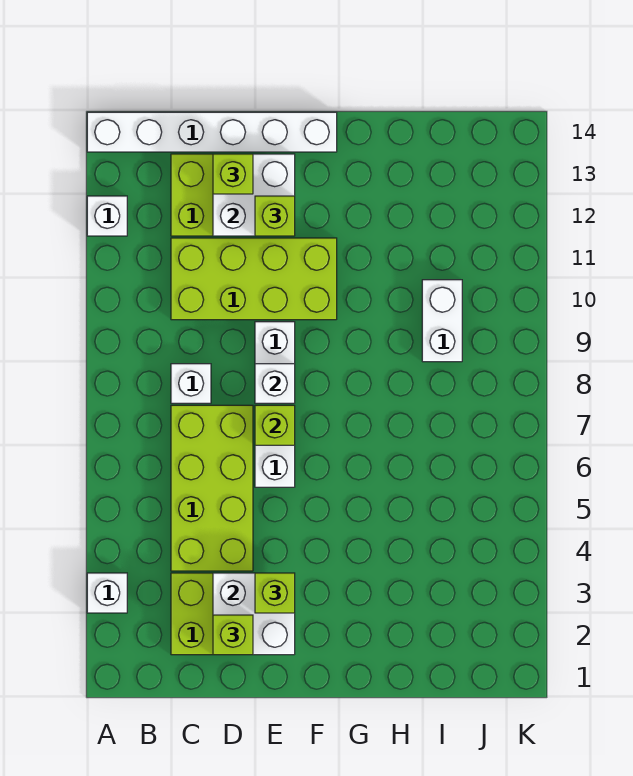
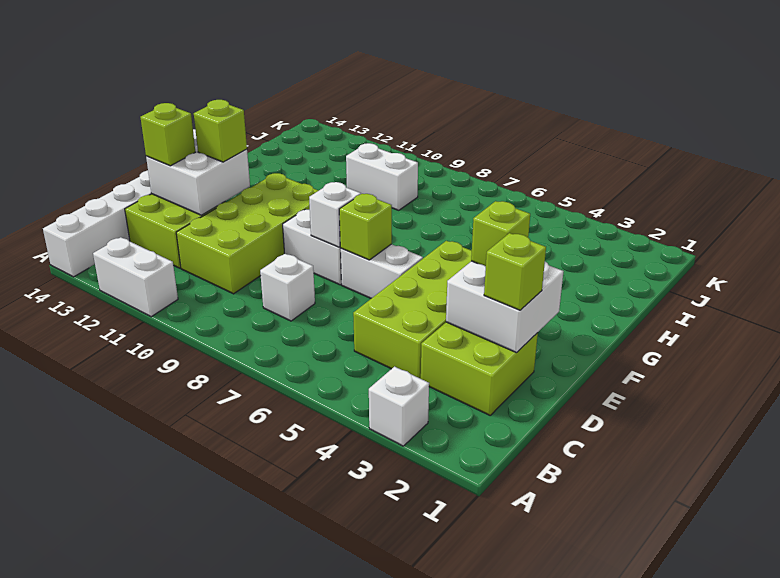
white brick A12 level 1 -> white brick A11:A12 level 1
lime brick C4:D7 level 1 -> lime brick C4:F5 level 1

